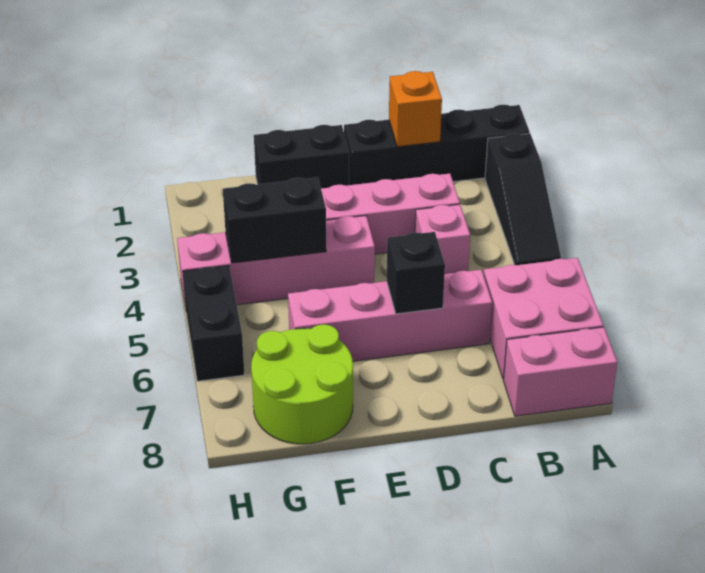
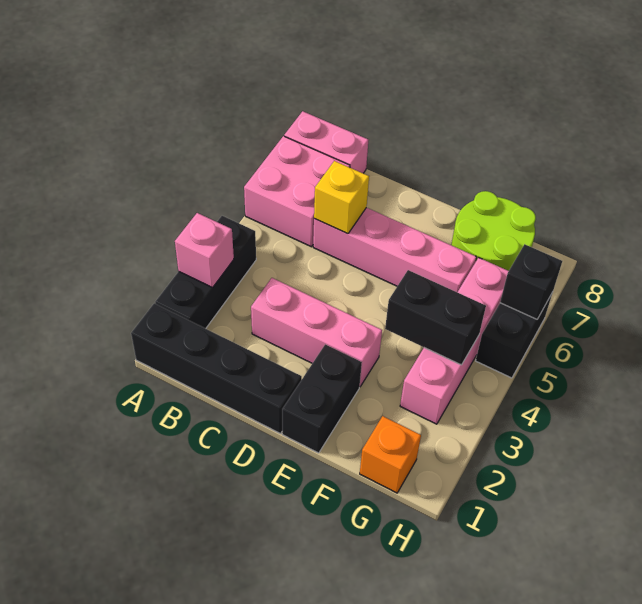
black slope A2:A4 level 1 top 2 -> black brick A2:A4 level 1
orange brick C1 level 2 -> orange brick G1 level 1
pink brick C4 level 1 -> pink brick A3 level 2
none -> yellow brick C6 level 2
black brick D6 level 2 -> black brick H6 level 2
black brick E1:F1 level 1 -> black brick E1:E2 level 1
pink brick E4:H4 level 1 -> pink brick G3:G6 level 1

